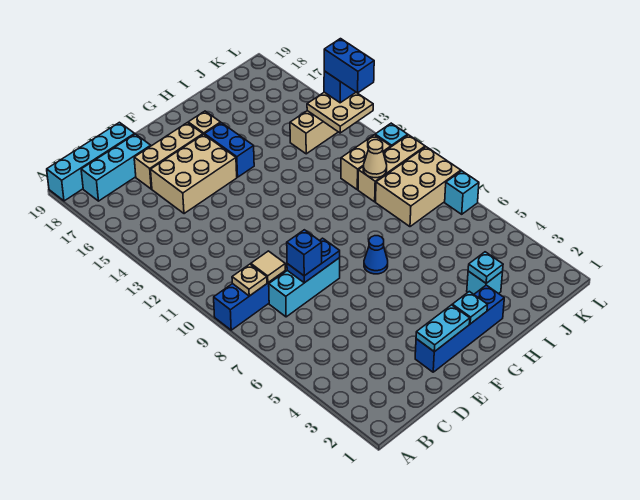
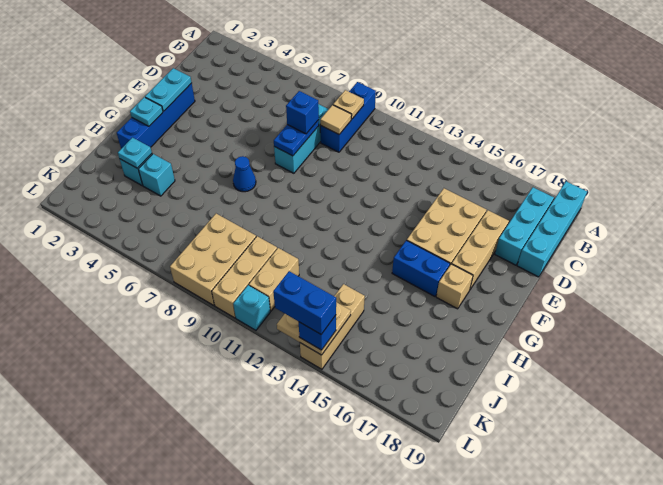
tan cone J10 level 2 -> none
cyan brick L7 level 1 -> cyan brick I4 level 1

